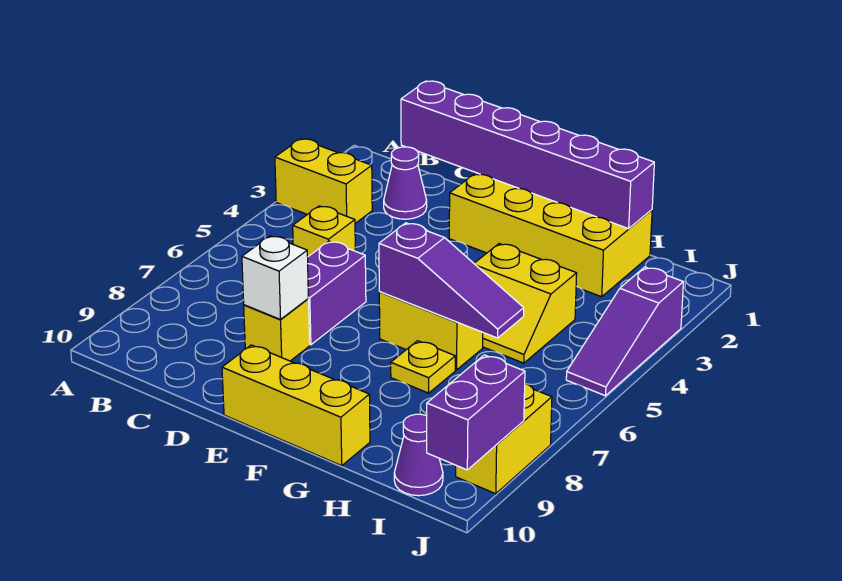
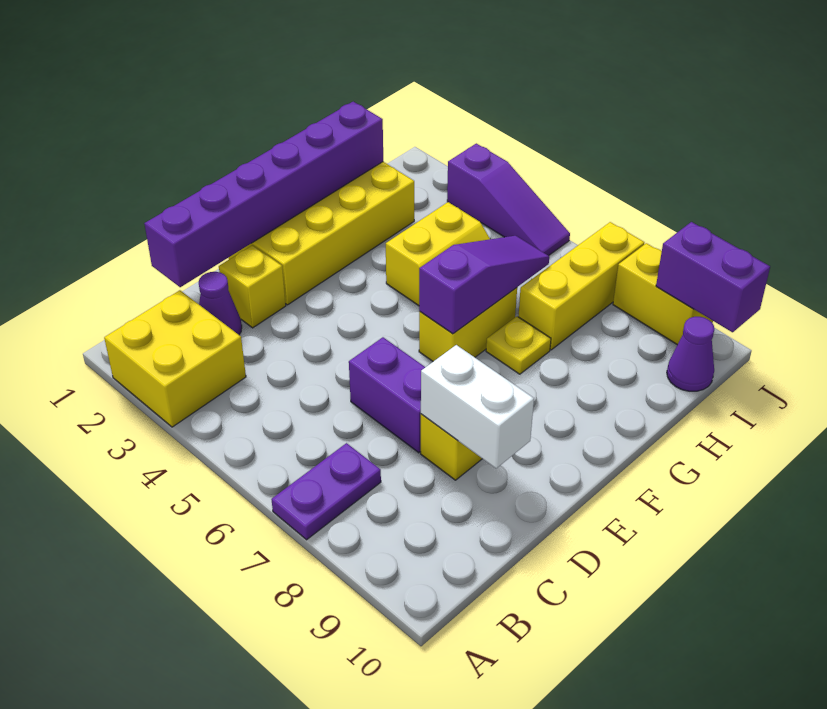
yellow brick A3:B3 level 1 -> yellow brick A2:B3 level 1
none -> purple plate A7:B7 level 1
yellow brick C5 level 1 -> yellow brick D2 level 1
white brick D8 level 2 -> white brick D8:D9 level 2
yellow brick E10:G10 level 1 -> yellow brick H7:J7 level 1

